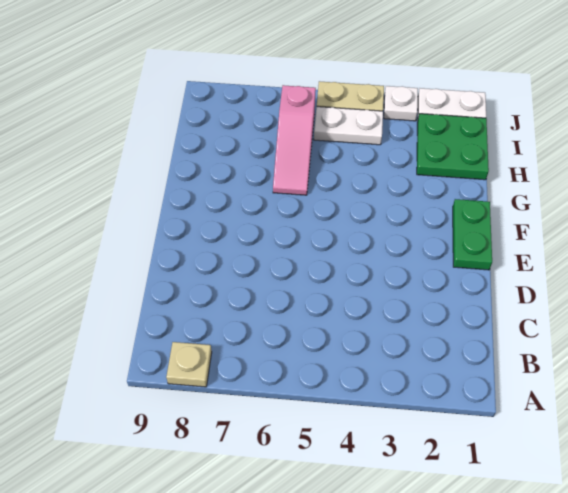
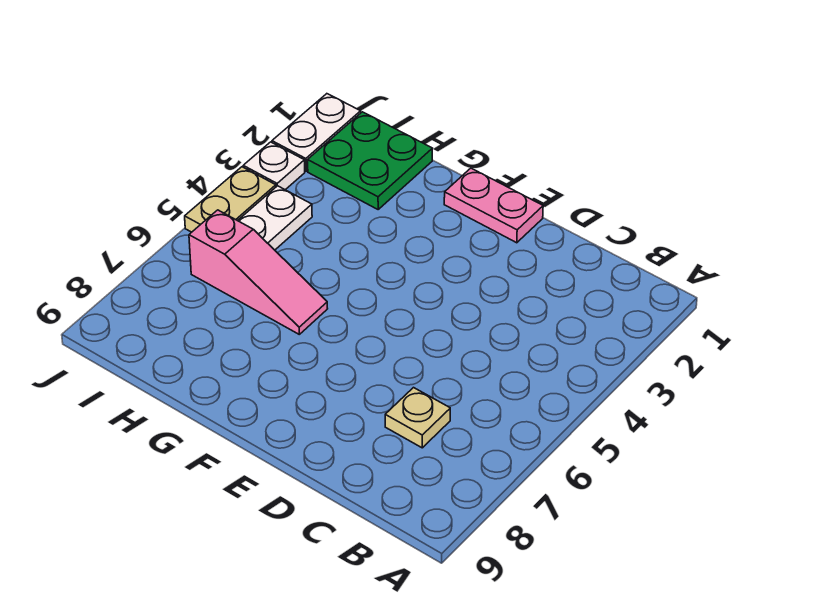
tan plate A8 level 1 -> tan plate C7 level 1
green plate E1:F1 level 1 -> pink plate E1:F1 level 1

